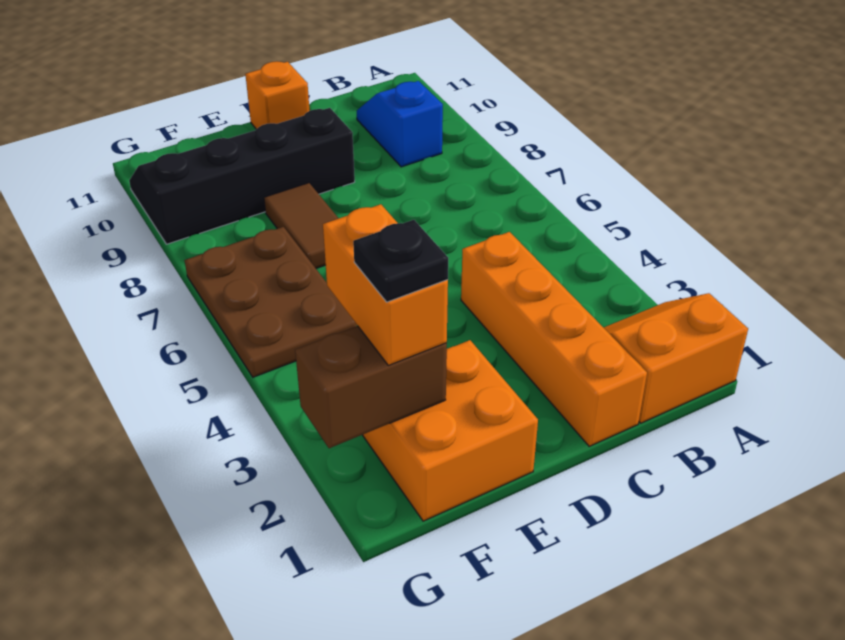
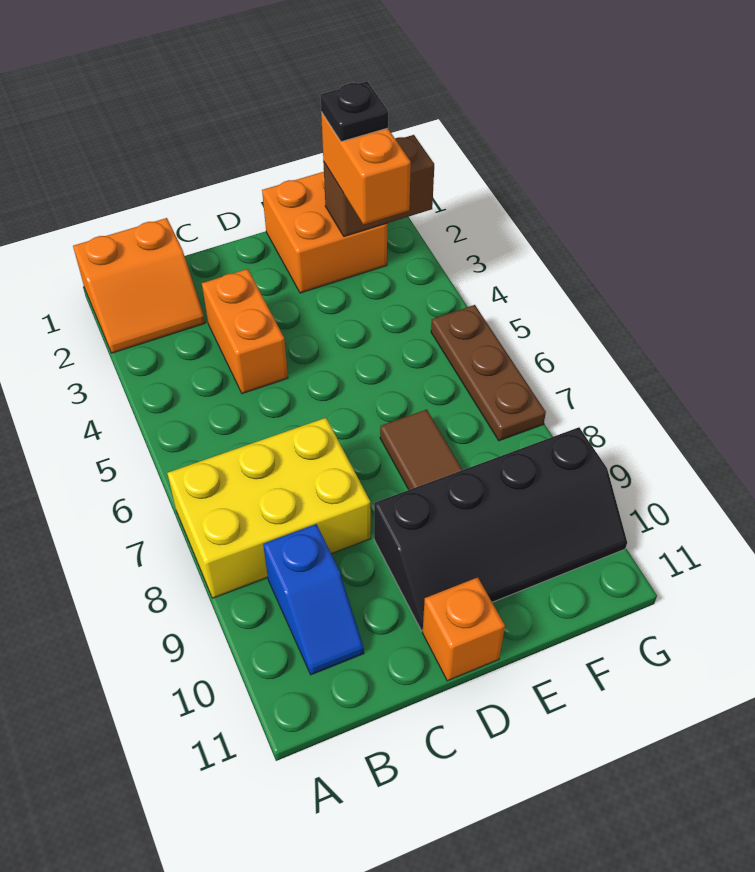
none -> yellow brick A7:C8 level 1
orange brick C1:C4 level 1 -> orange brick C3:C4 level 1
brown plate F5:G7 level 1 -> brown plate G5:G7 level 1

